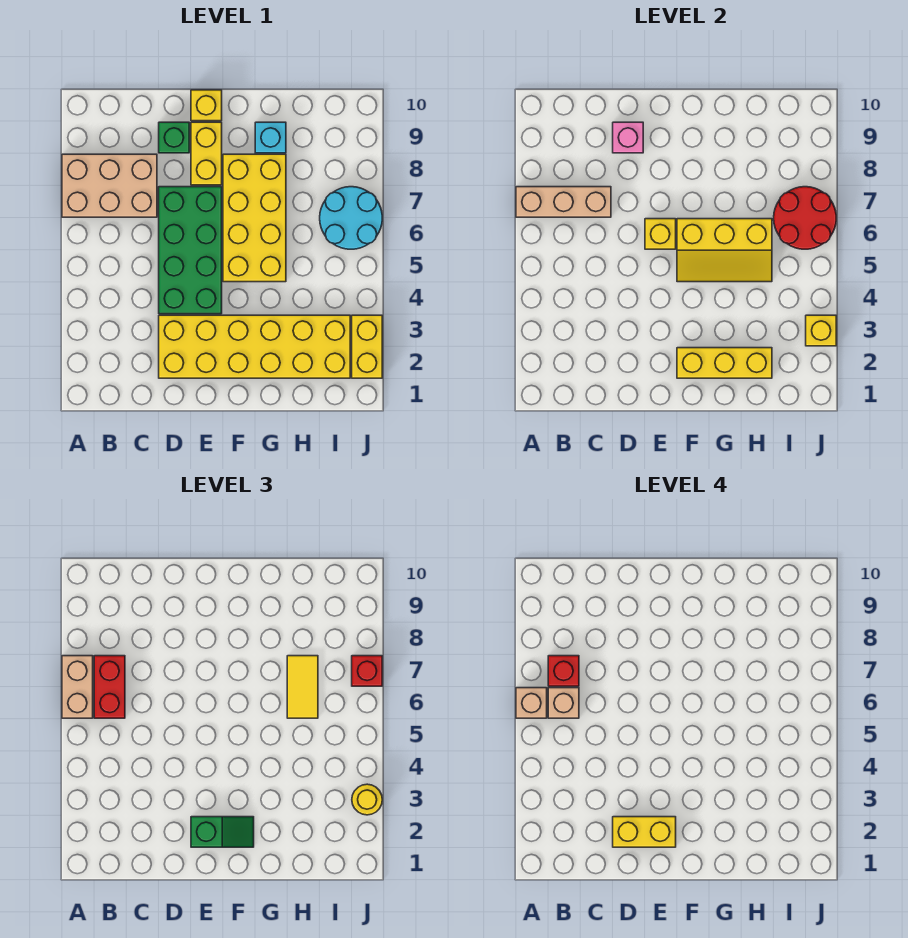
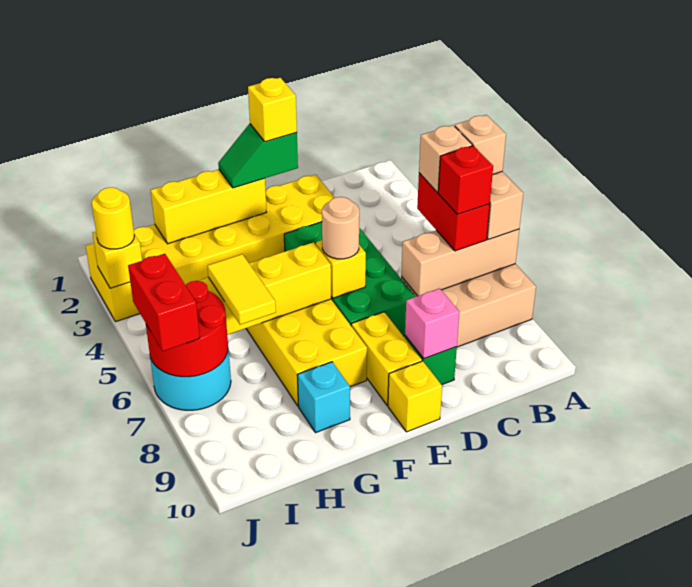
yellow brick D2:E2 level 4 -> yellow brick E2 level 4
none -> tan round brick E6 level 3
red brick J7 level 3 -> red brick J6:J7 level 3

